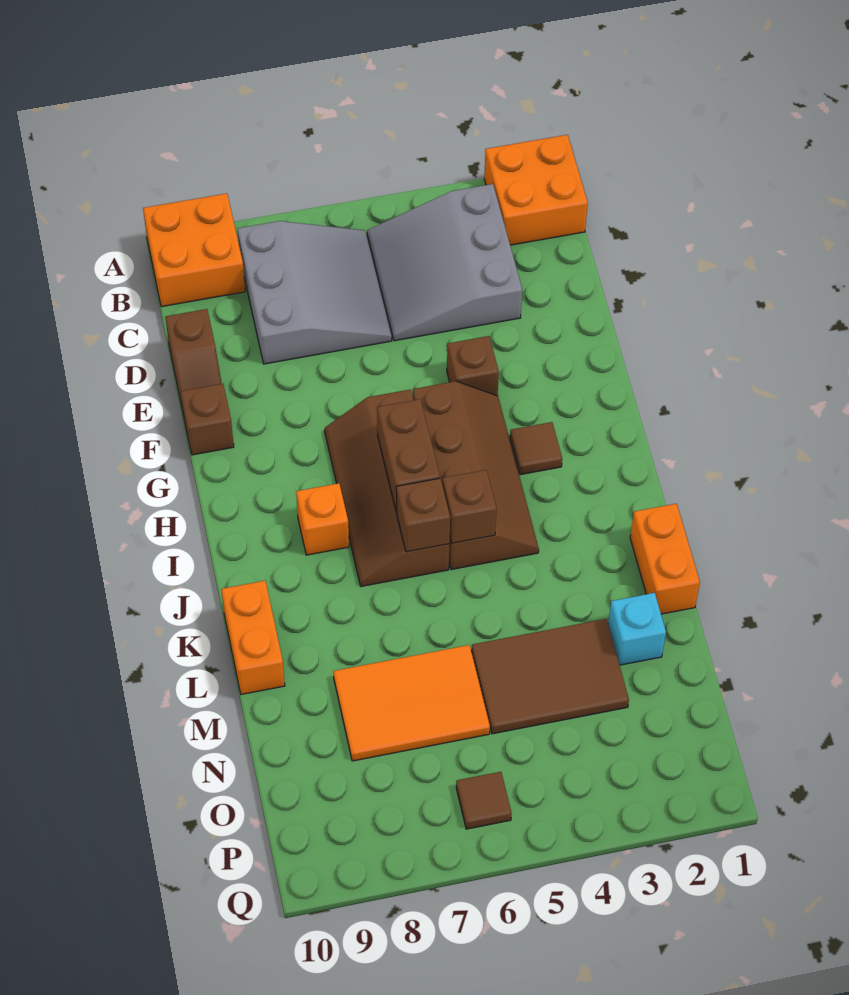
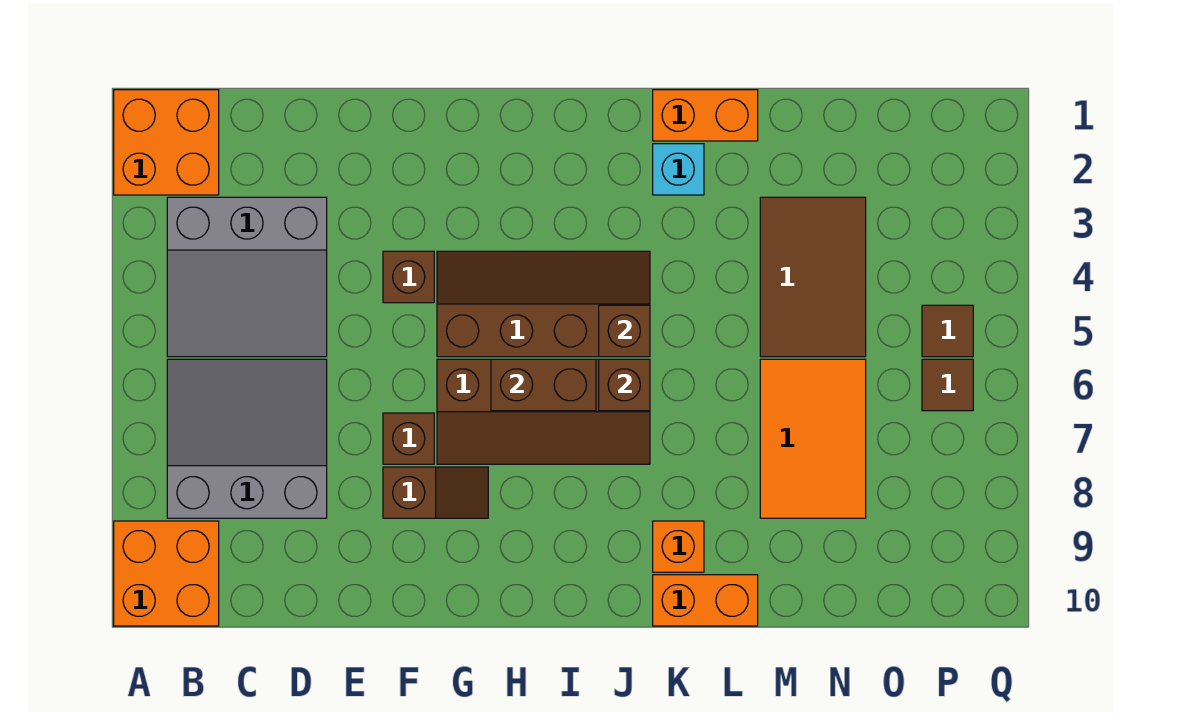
brown slope D10:E10 level 1 top D -> brown slope F8:G8 level 1 top F
brown brick F10 level 1 -> brown brick F7 level 1
brown tile H3 level 1 -> brown tile P5 level 1
orange brick I8 level 1 -> orange brick K9 level 1
cyan brick M2 level 1 -> cyan brick K2 level 1

